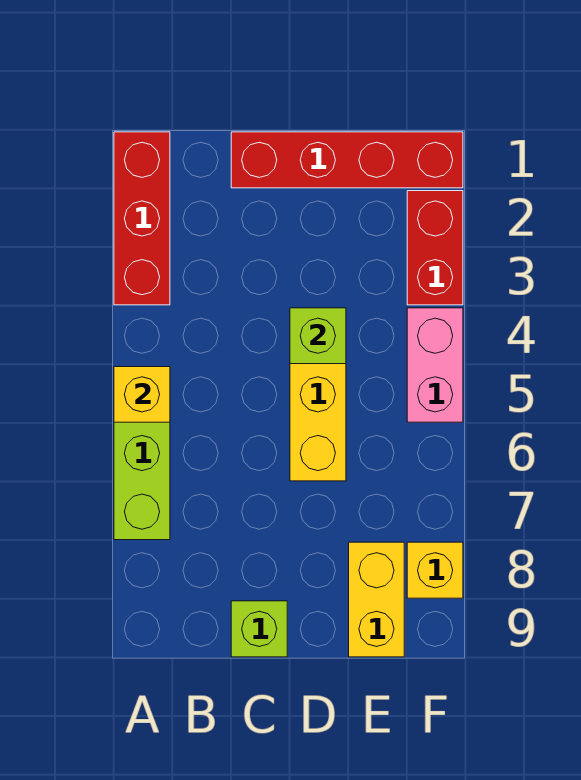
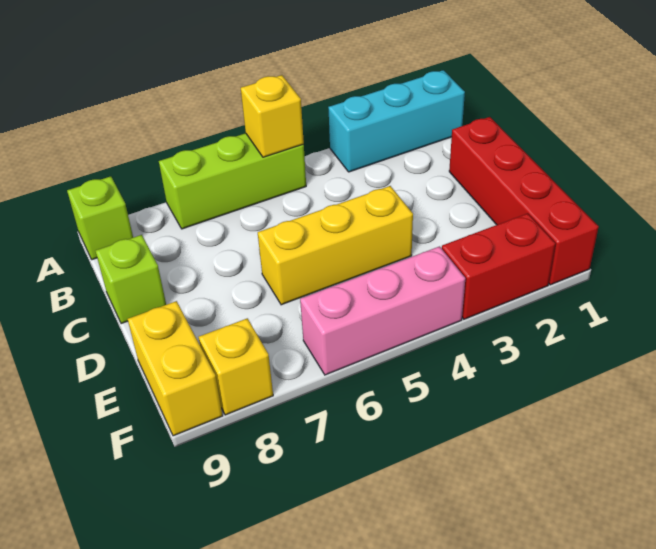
red brick A1:A3 level 1 -> cyan brick A1:A3 level 1
lime brick D4 level 2 -> lime brick A9 level 1
yellow brick E8:E9 level 1 -> yellow brick E9:F9 level 1
pink brick F4:F5 level 1 -> pink brick F4:F6 level 1

